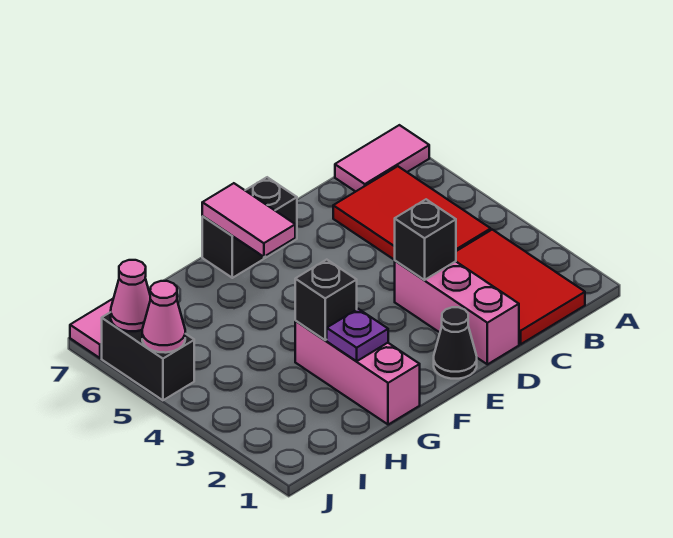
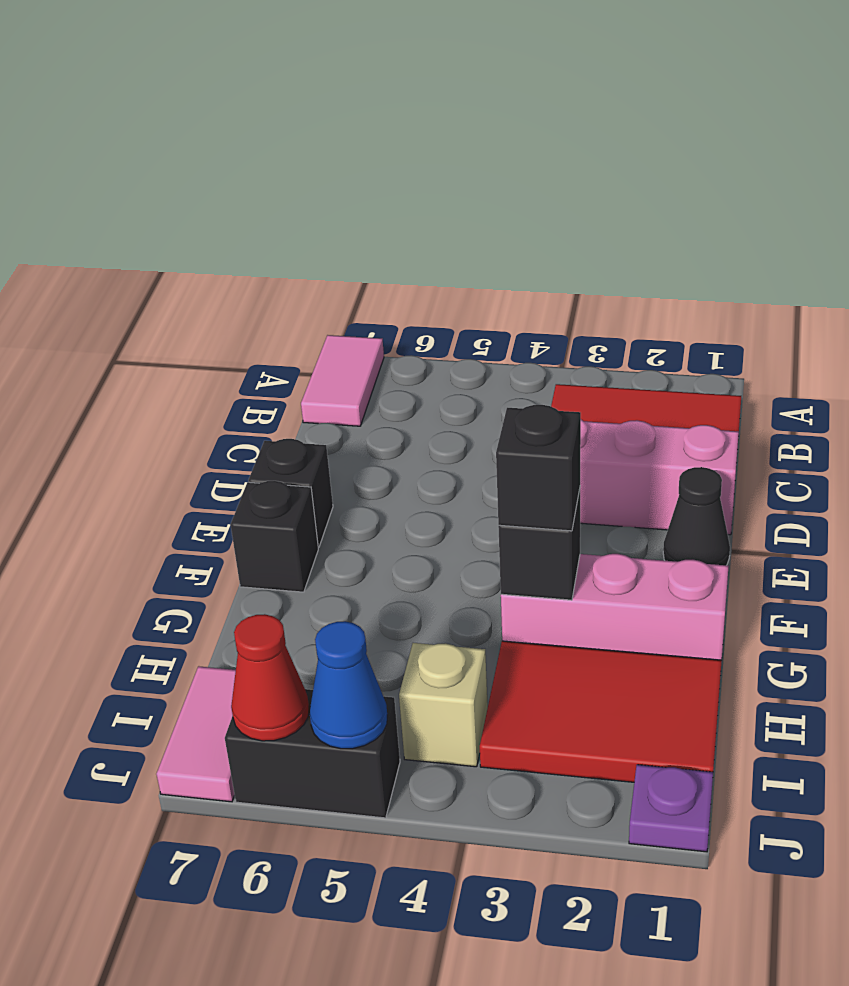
red tile B4:C6 level 1 -> red tile H1:I3 level 1
black brick D3 level 2 -> black brick G3 level 3
pink tile F6:F7 level 2 -> none
purple plate G2 level 2 -> purple plate J1 level 1
none -> tan brick I4 level 1
pink cone J5 level 2 -> blue cone J5 level 2
pink cone J6 level 2 -> red cone J6 level 2

